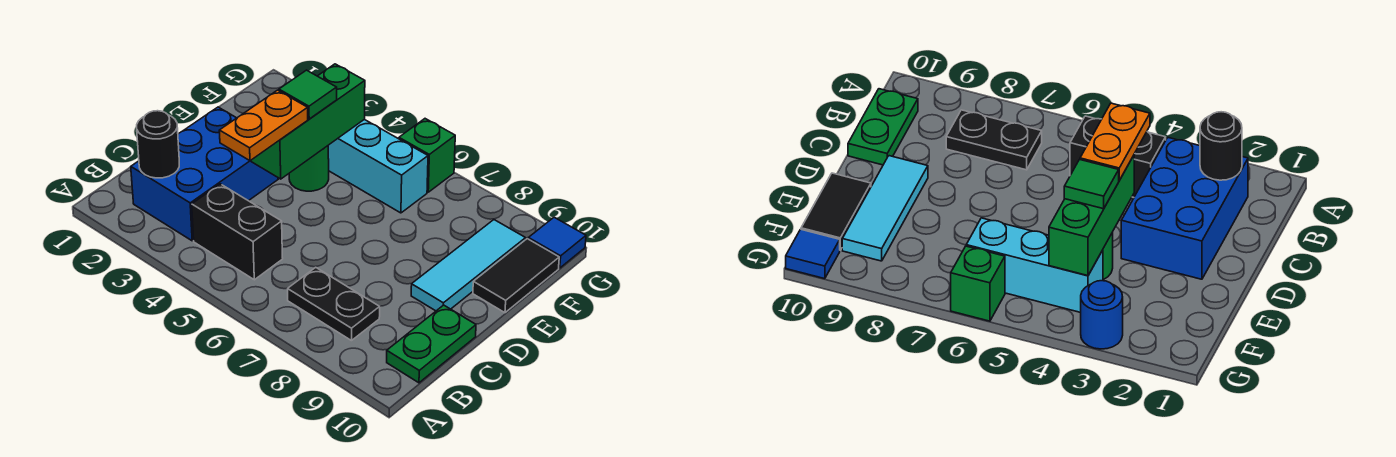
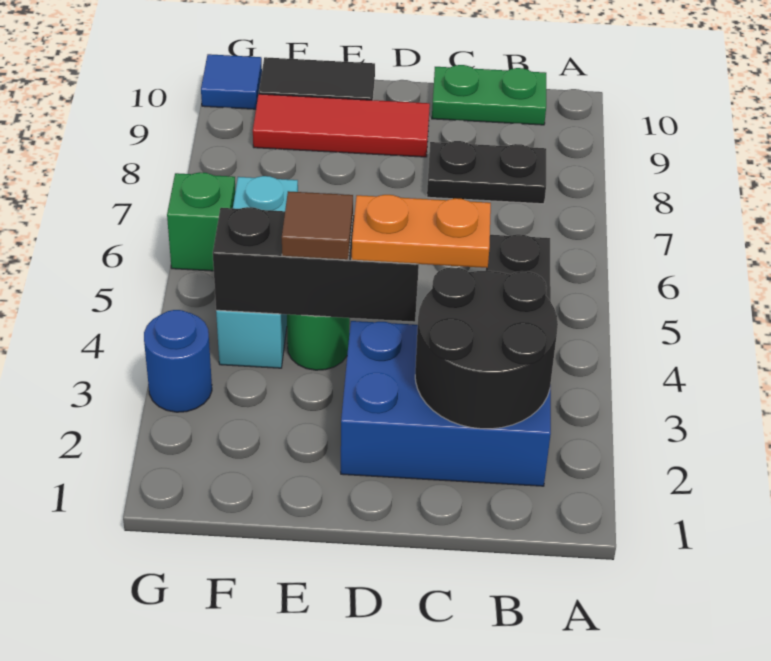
black round brick B2 level 2 -> black round brick B2:C3 level 2
black plate B7:B8 level 1 -> black plate B8:C8 level 1
green brick D4:F4 level 2 -> black brick D4:F4 level 2
cyan tile D9:F9 level 1 -> red tile D9:F9 level 1
green tile E4 level 3 -> brown tile E4 level 3

